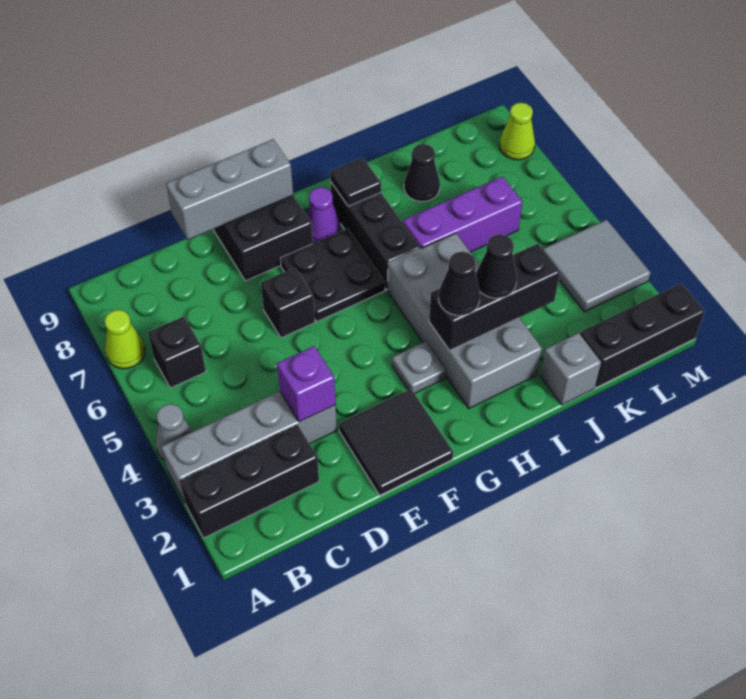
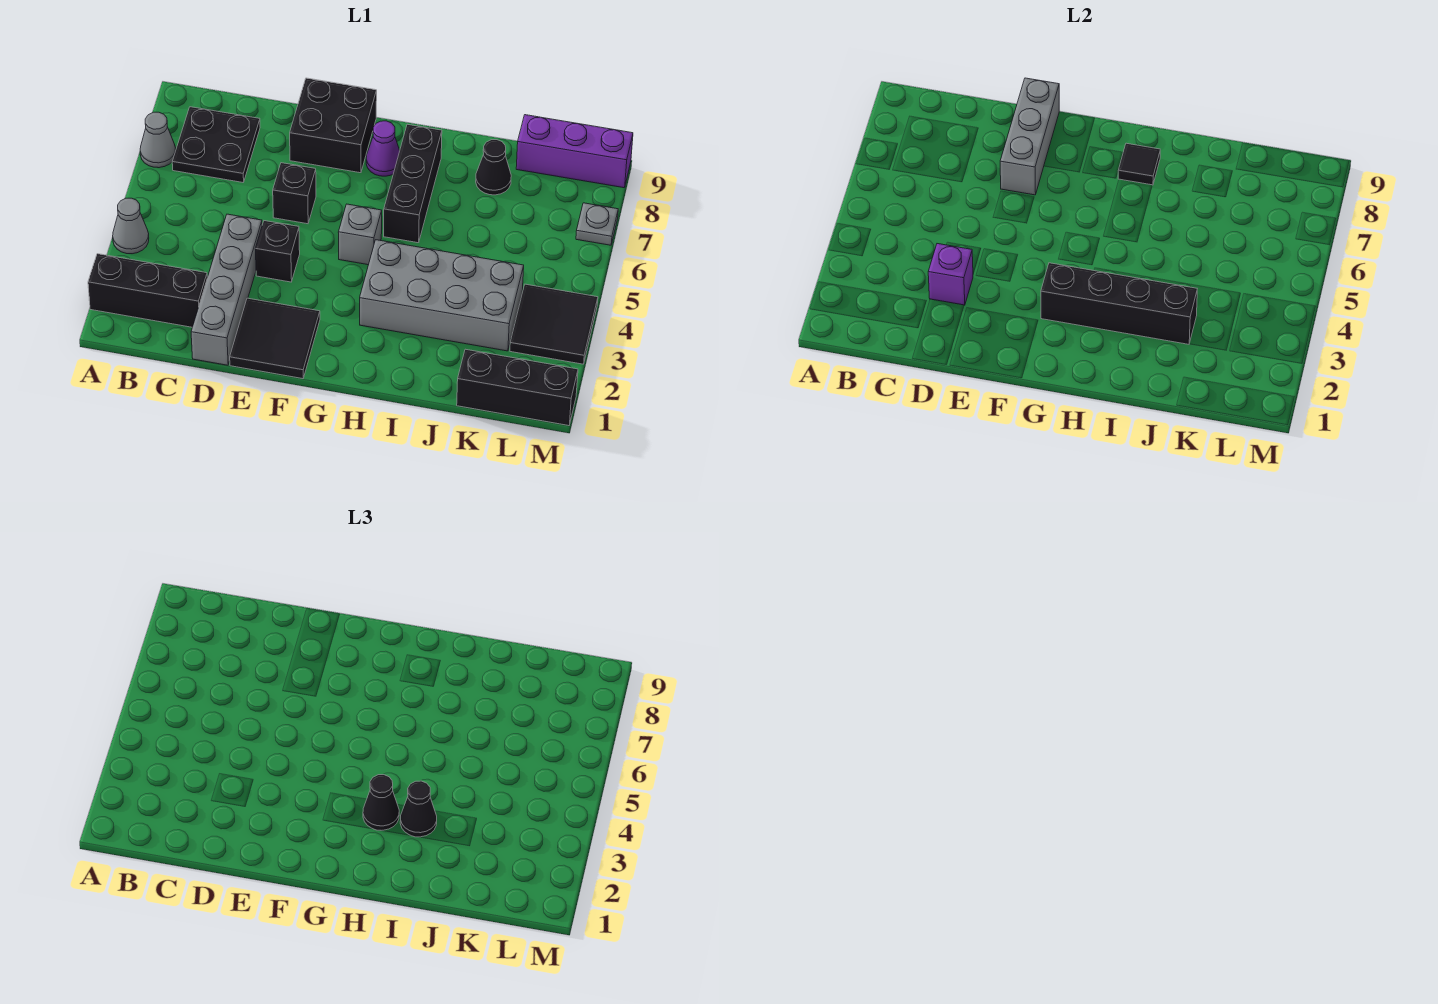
grey brick A3:D3 level 1 -> grey brick D1:D4 level 1
lime cone A7 level 1 -> grey cone A7 level 1
black brick B6 level 1 -> black brick E4 level 1
grey brick D9:F9 level 2 -> grey brick E7:E9 level 2
black plate F6:G7 level 1 -> black plate B7:C8 level 1
grey plate G3 level 1 -> grey plate M7 level 1
grey brick H2:I5 level 1 -> grey brick H3:K4 level 1
black brick H3:J3 level 2 -> black brick G3:J3 level 2
purple brick I6:K6 level 1 -> purple brick K9:M9 level 1
grey brick J1 level 1 -> grey brick G5 level 1
grey tile L3:M4 level 1 -> black tile L3:M4 level 1
lime cone M8 level 1 -> none

